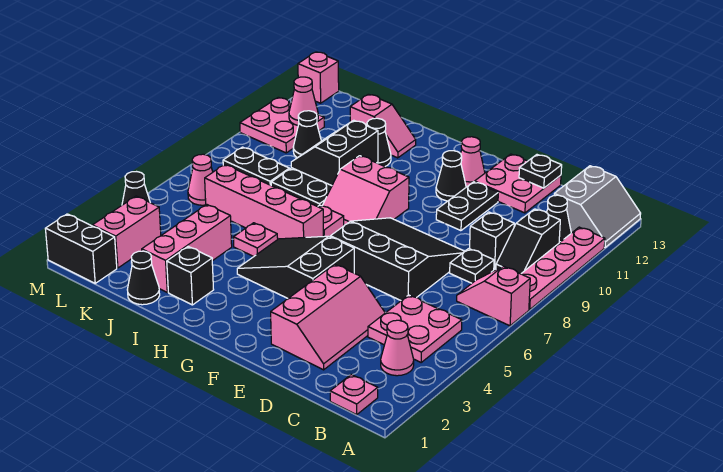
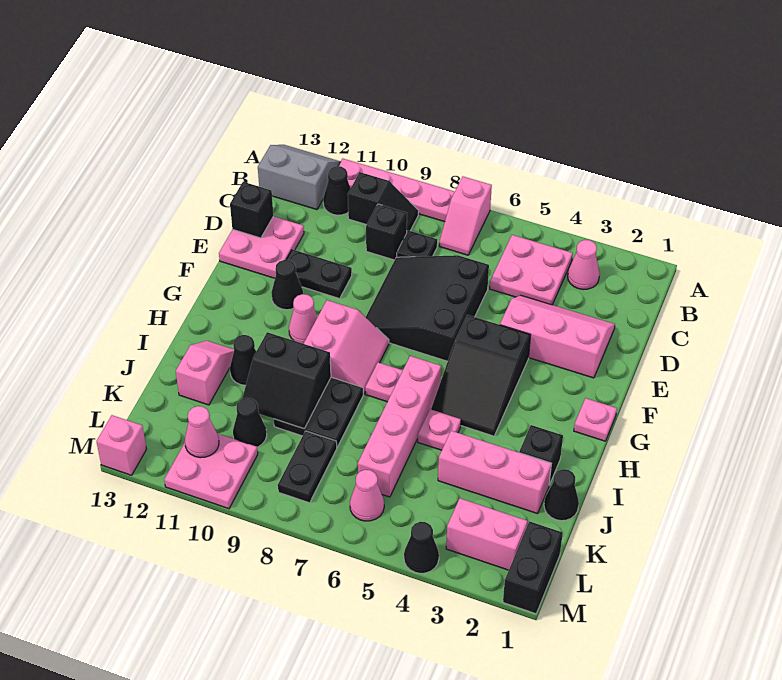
pink plate B1 level 1 -> pink plate G1 level 1
black plate D13 level 2 -> black brick D13 level 2
pink cone F12 level 1 -> pink cone G10 level 1

